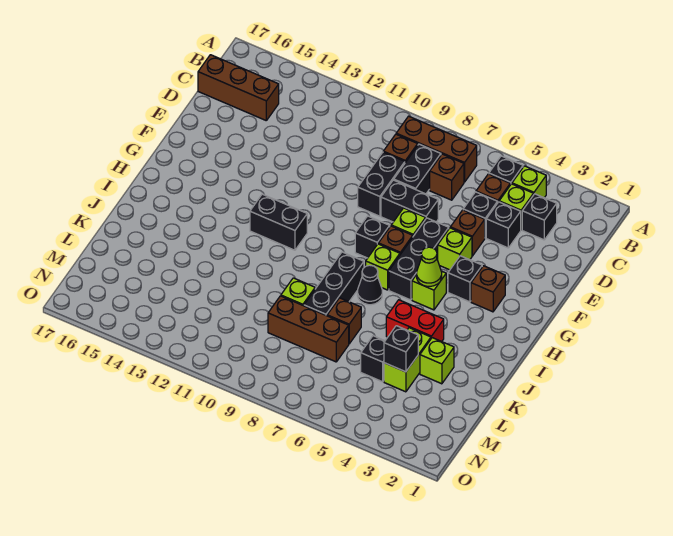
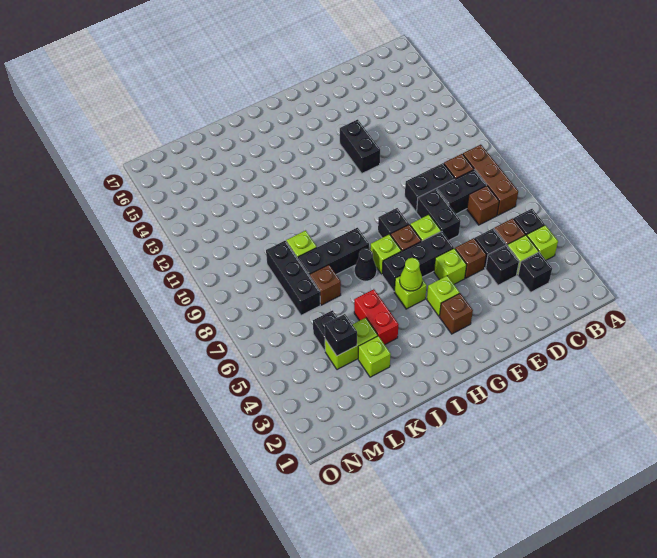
brown brick C15:C17 level 1 -> none
black brick G4 level 1 -> lime brick G4 level 1
black brick H11:H12 level 1 -> black brick F12:F13 level 1
brown brick L7:L9 level 1 -> black brick L7:L9 level 1

